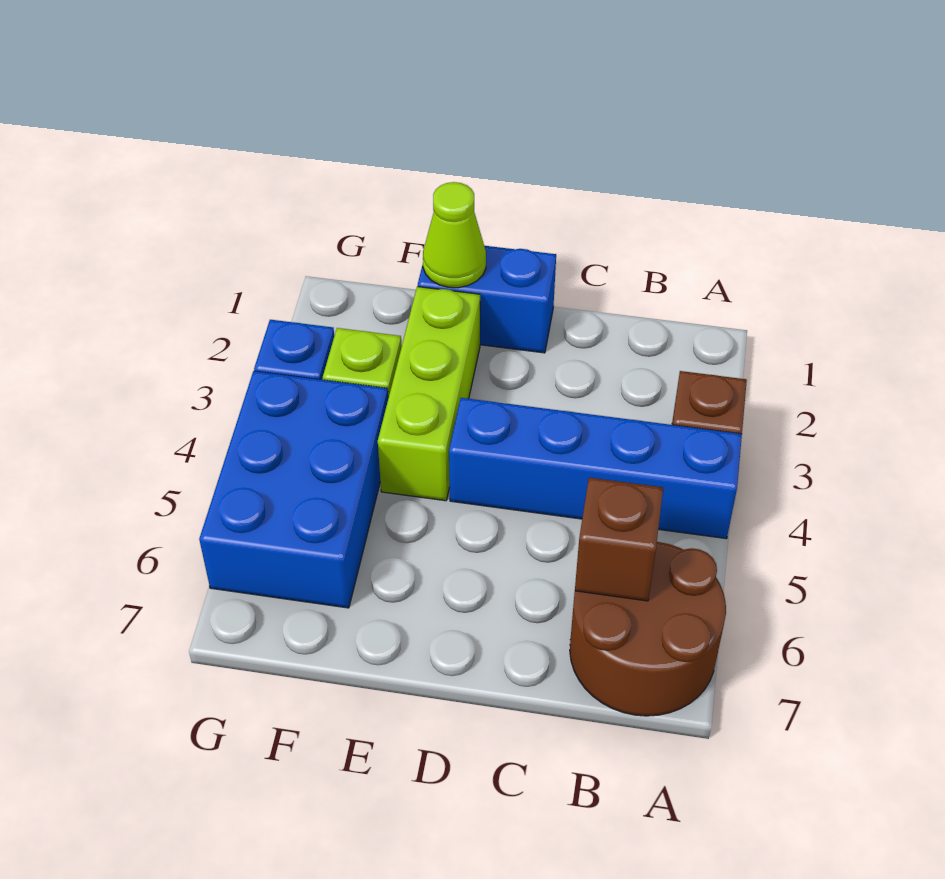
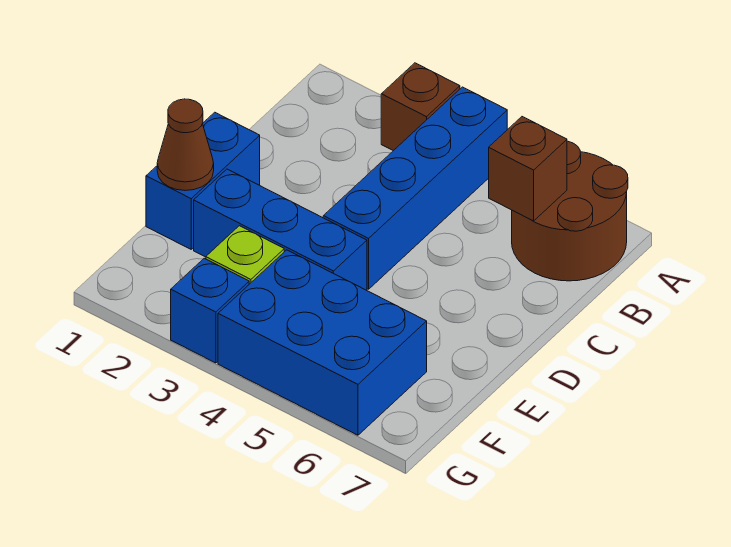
lime cone E1 level 2 -> brown cone E1 level 2
lime brick E2:E4 level 1 -> blue brick E2:E4 level 1

